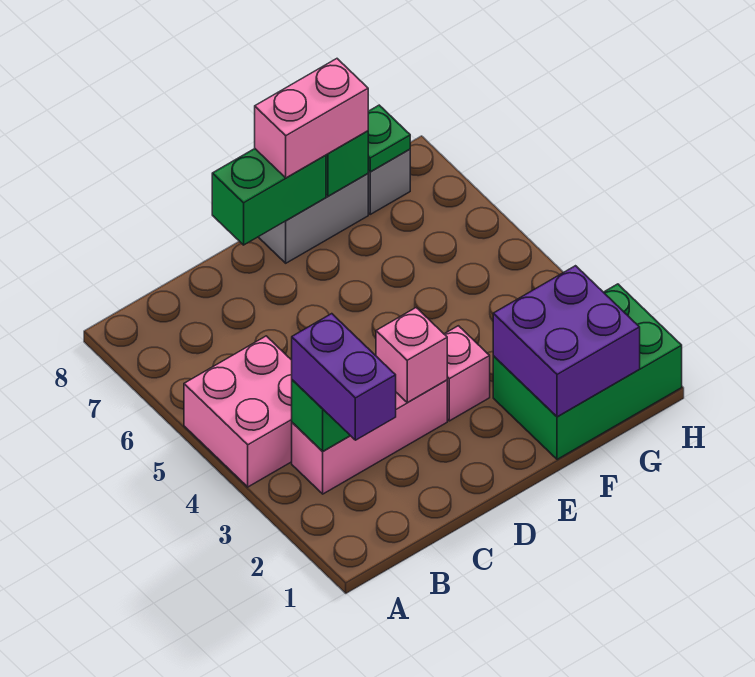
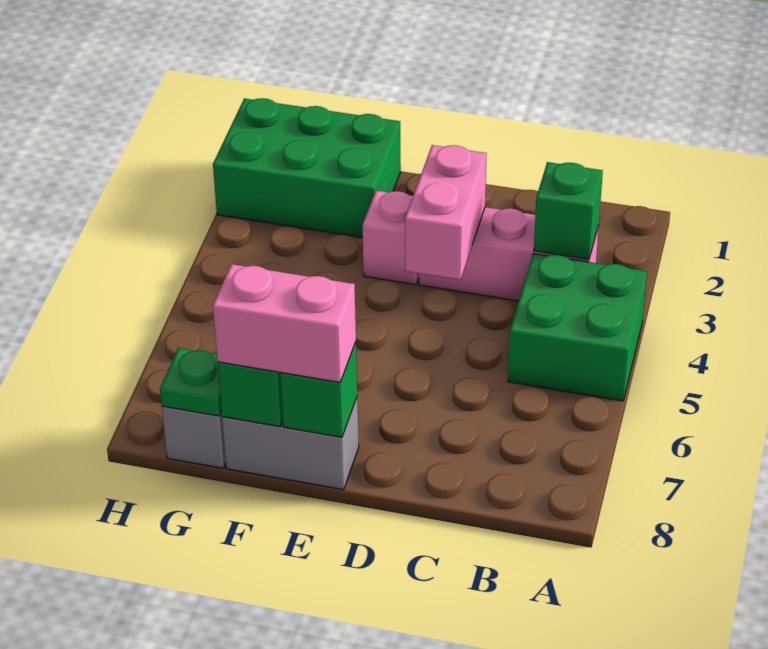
pink brick A4:B5 level 1 -> green brick A4:B5 level 1
purple brick B2:B3 level 3 -> none
pink brick D3 level 2 -> pink brick D3:D4 level 2
green brick D8:E8 level 2 -> green brick E8 level 2
purple brick F1:G2 level 2 -> none

